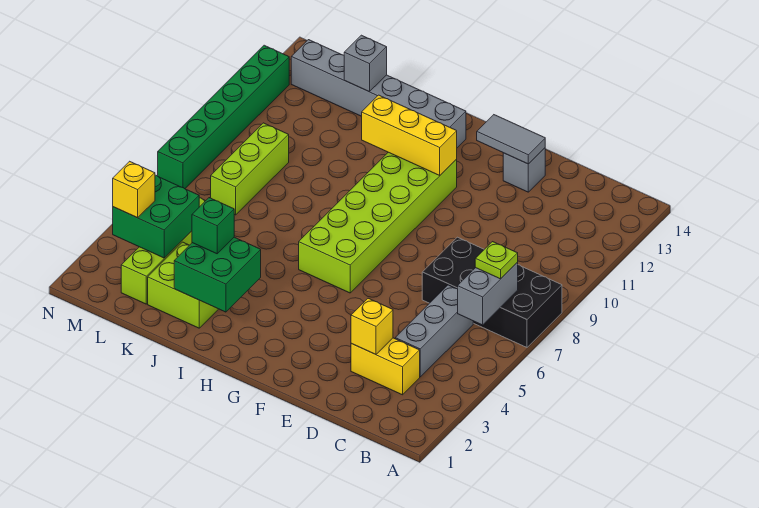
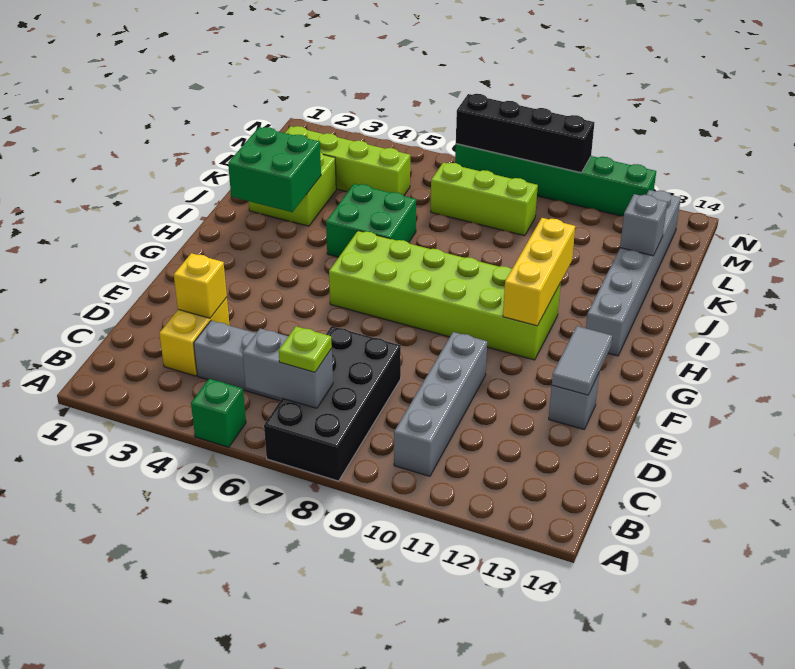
none -> grey brick B10:E10 level 1
green brick J3 level 3 -> green brick A5 level 1
green brick L3:M4 level 2 -> green brick I5:J6 level 1
yellow brick M3 level 3 -> none
none -> black brick N7:N10 level 2

